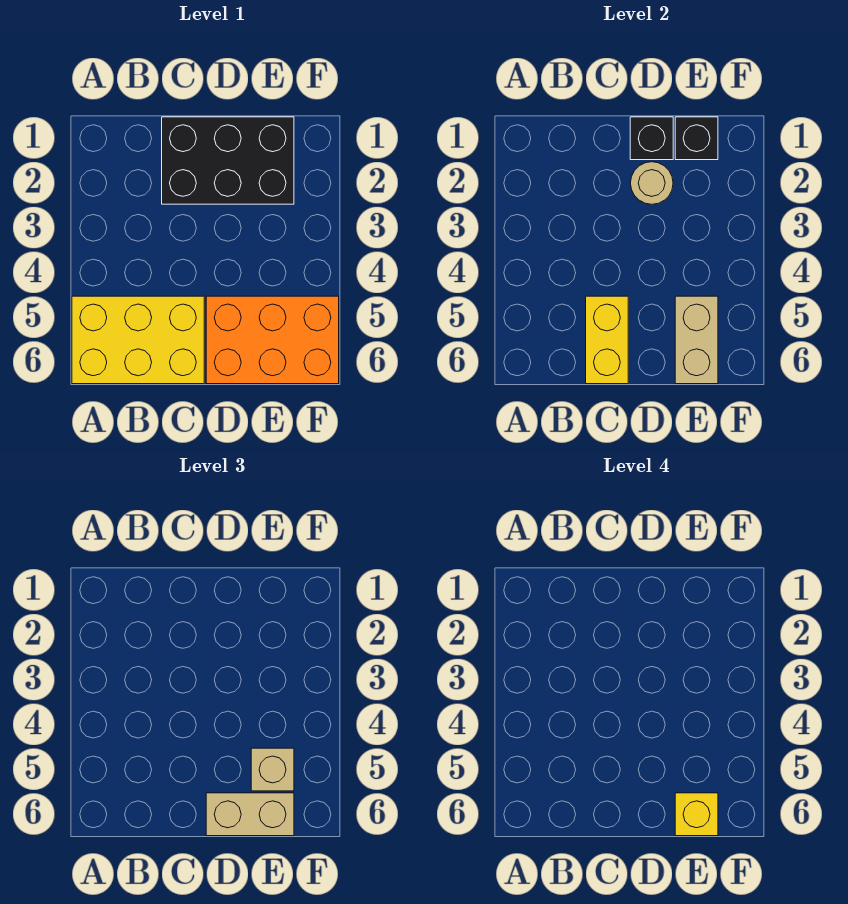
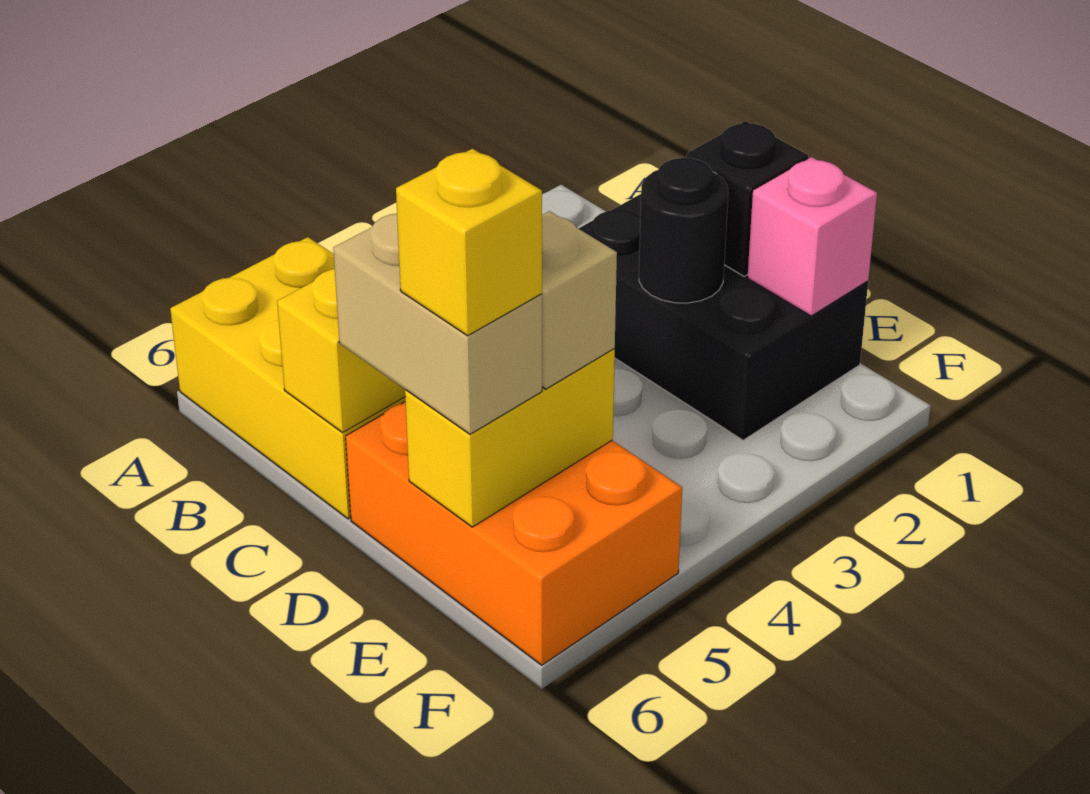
tan round brick D2 level 2 -> black round brick D2 level 2
black brick E1 level 2 -> pink brick E1 level 2
tan brick E5:E6 level 2 -> yellow brick E5:E6 level 2

